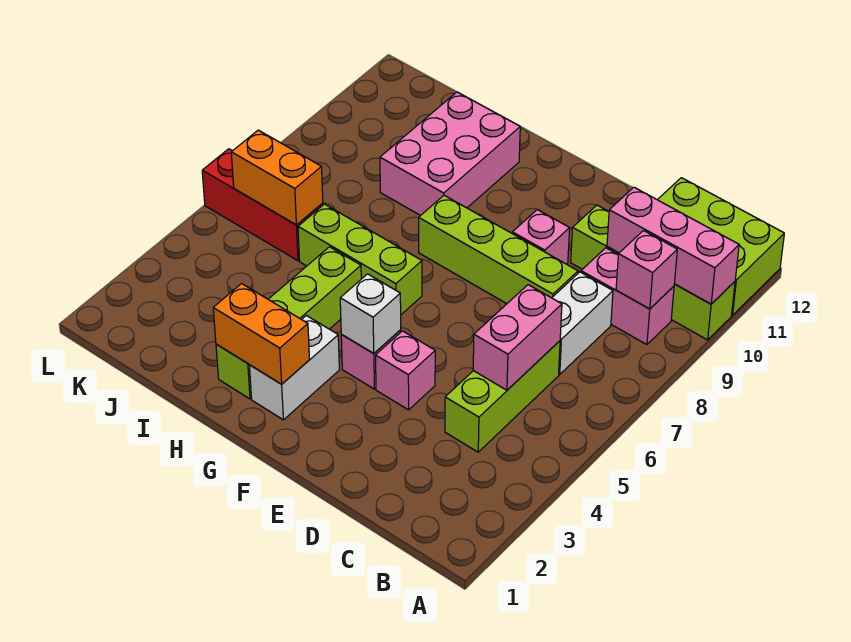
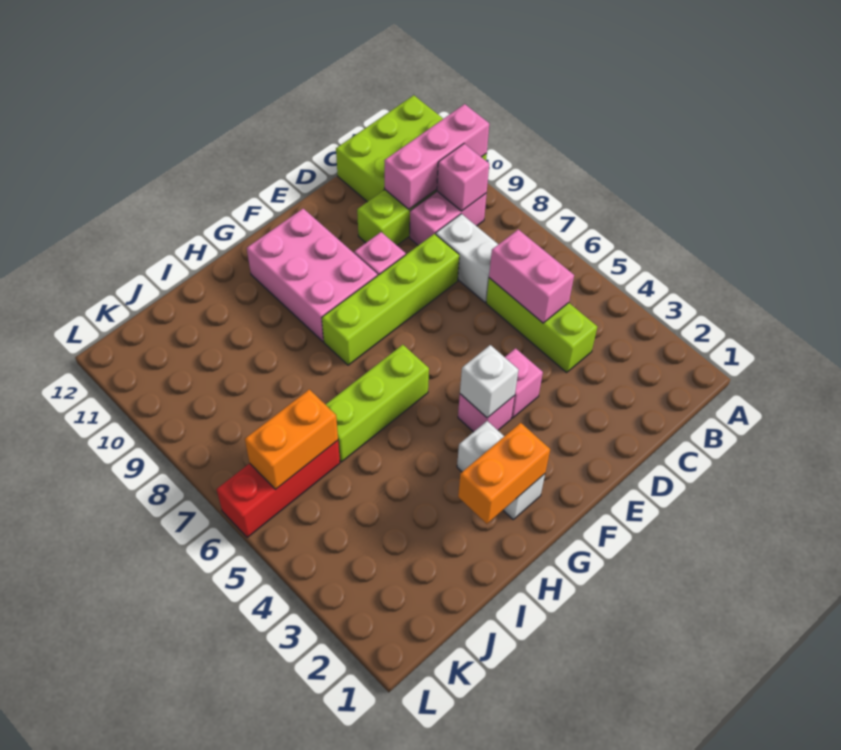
lime brick H2:H5 level 1 -> none
pink brick H9:I11 level 1 -> pink brick F9:G11 level 1

